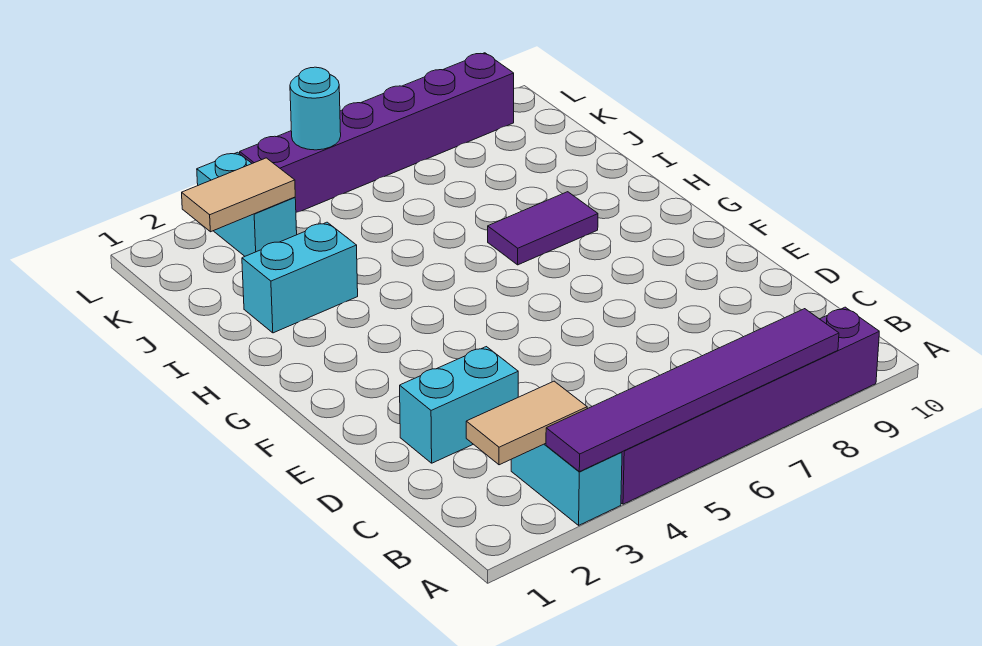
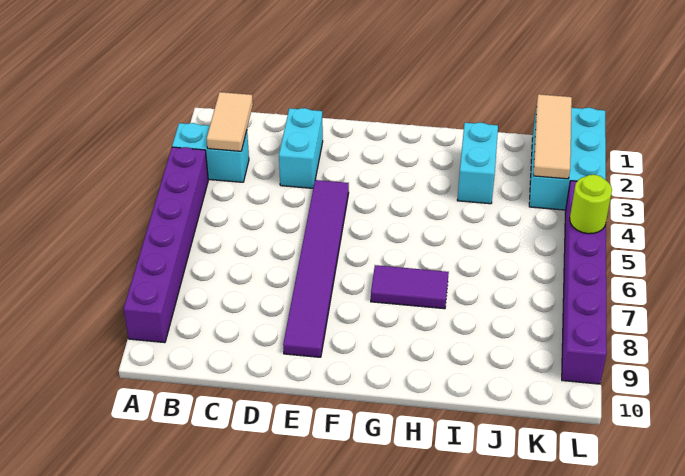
purple tile A3:A8 level 2 -> purple tile E4:E9 level 1
purple tile H7:H8 level 1 -> purple tile G7:H7 level 1
tan tile K2:K3 level 2 -> tan tile K1:K3 level 2
cyan brick K3:L3 level 1 -> cyan brick K1:L3 level 1
cyan round brick L5 level 2 -> lime round brick L5 level 2

